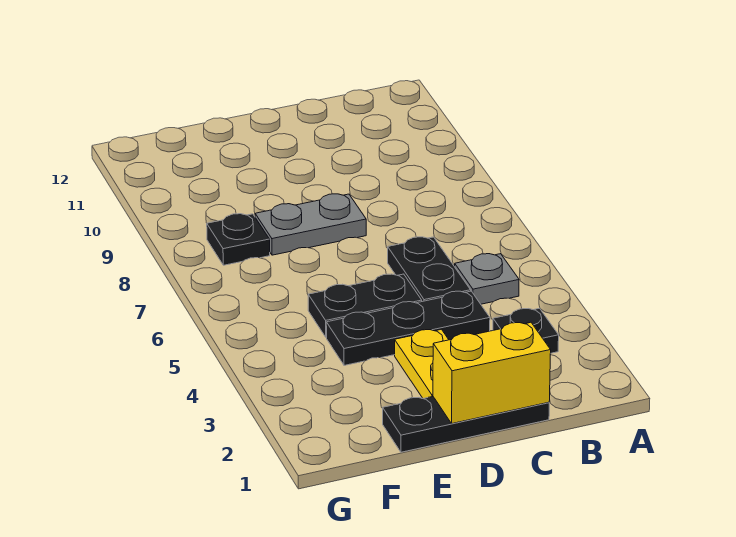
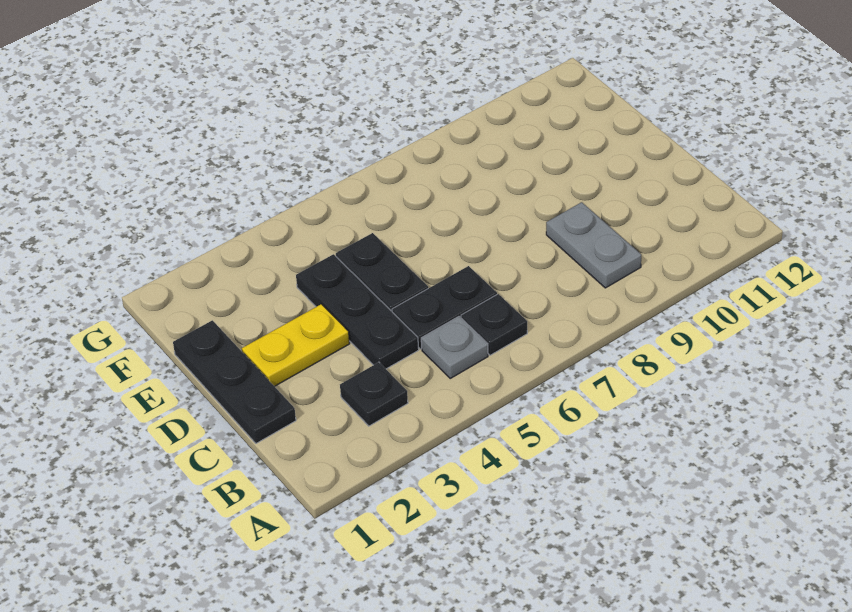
yellow brick C1:D1 level 2 -> none
grey plate D8:E8 level 1 -> grey plate B9:C9 level 1
black plate F8 level 1 -> black plate B6 level 1

